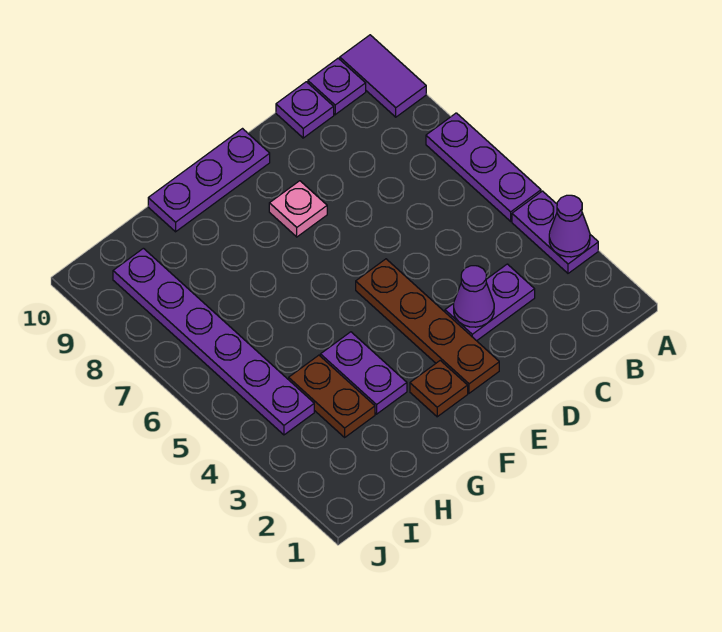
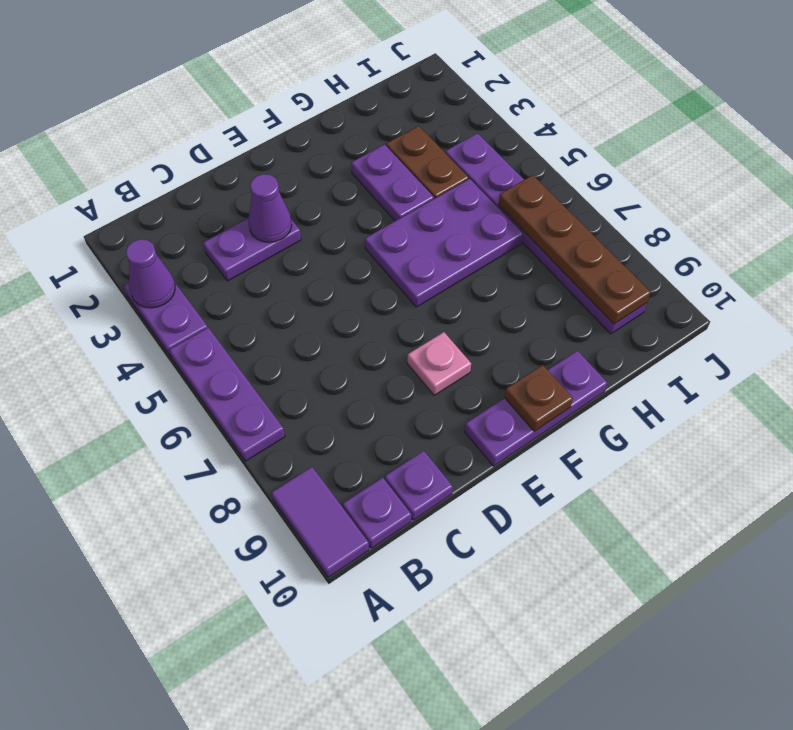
brown plate E2:E5 level 1 -> brown plate I6:I9 level 2
brown plate F2 level 1 -> brown plate F10 level 2
none -> purple plate F5:H6 level 1

